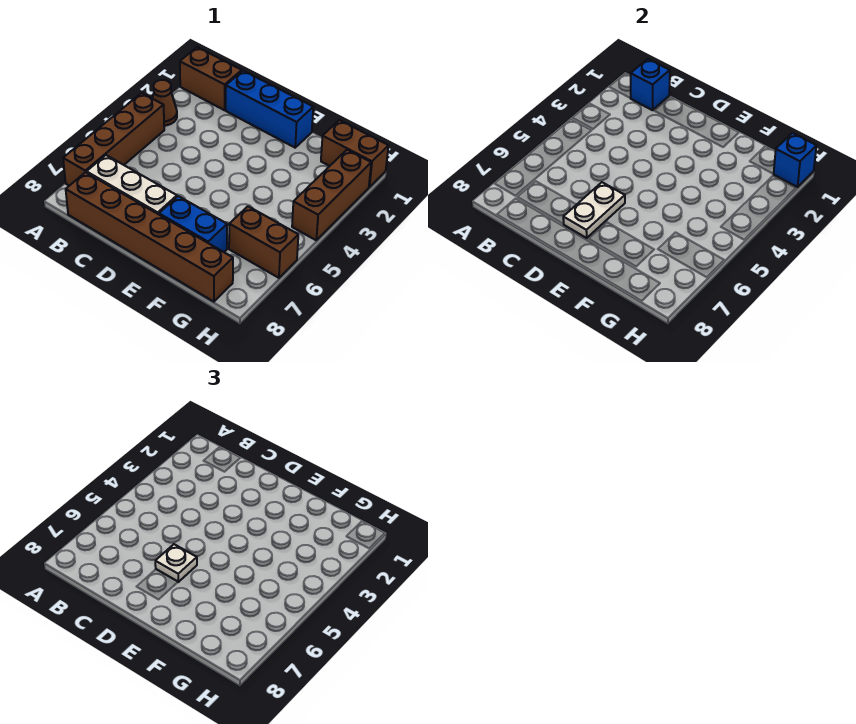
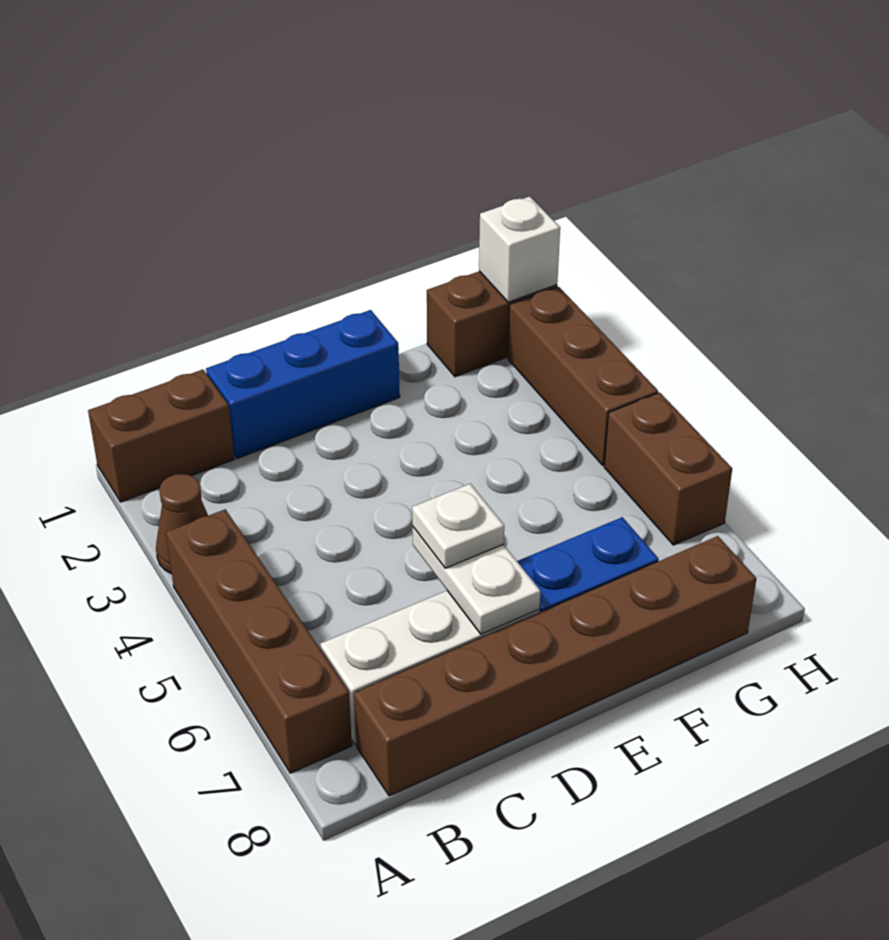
blue brick B1 level 2 -> none
brown brick G6:H6 level 1 -> brown brick H5:H6 level 1
blue brick H1 level 2 -> white brick H1 level 2

